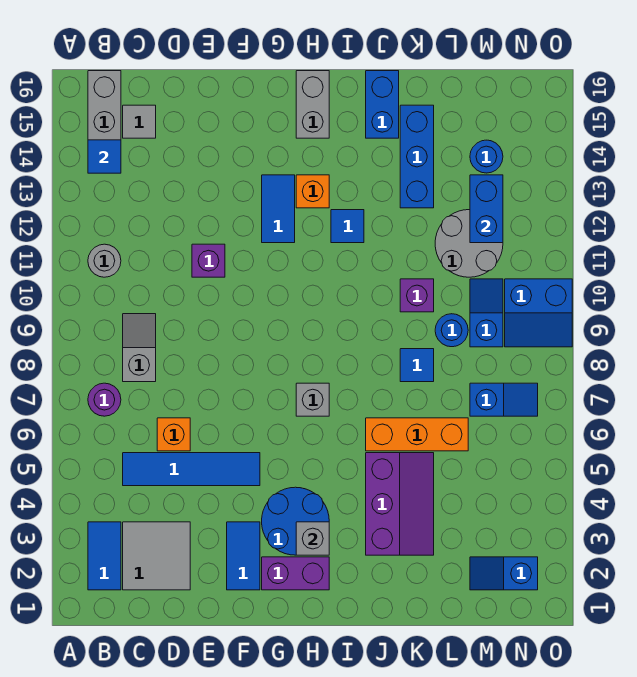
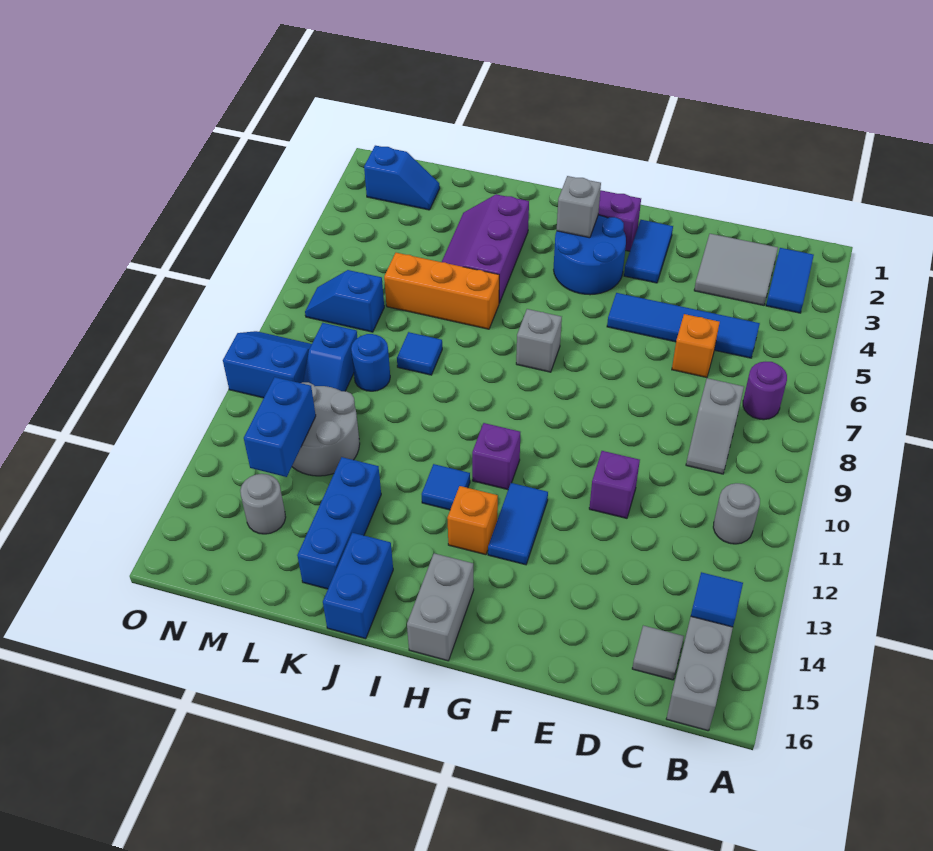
purple brick K10 level 1 -> purple brick H11 level 1
blue round brick M14 level 1 -> grey round brick M14 level 1

